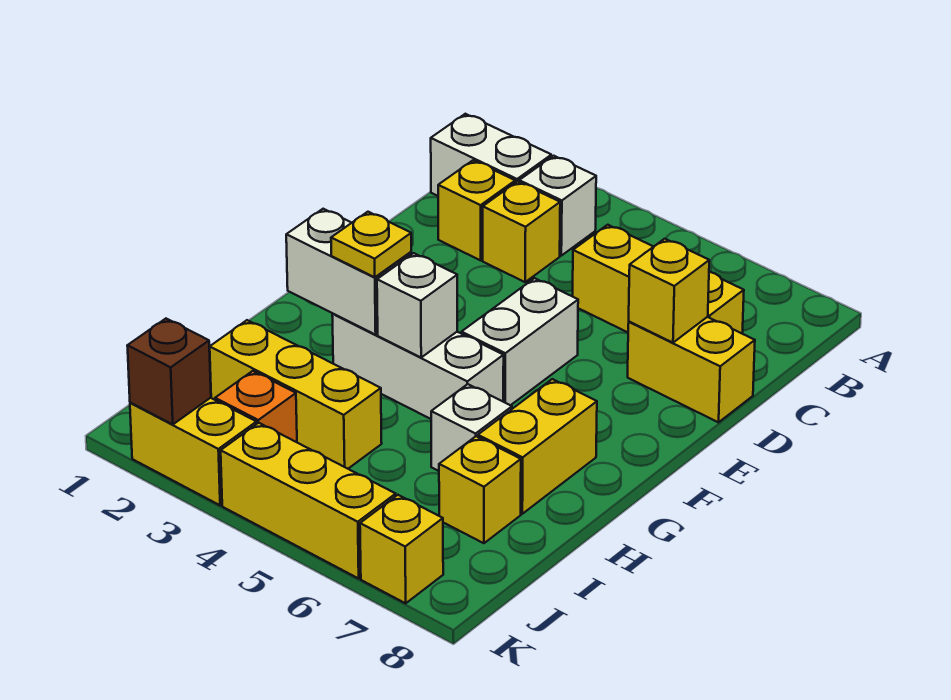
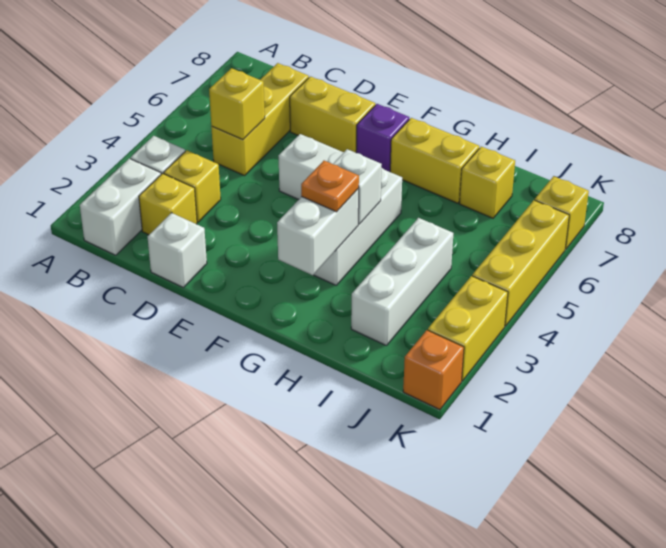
yellow brick D7:D8 level 1 -> yellow brick D7:E7 level 1
yellow brick D7 level 2 -> yellow brick C5 level 2
none -> purple brick F7 level 1
yellow plate G3 level 3 -> orange plate G3 level 3
white brick H6 level 1 -> white brick D1 level 1
yellow brick I2:I4 level 1 -> white brick I2:I4 level 1
orange brick J3 level 1 -> orange brick K1 level 1
brown brick K2 level 2 -> none

